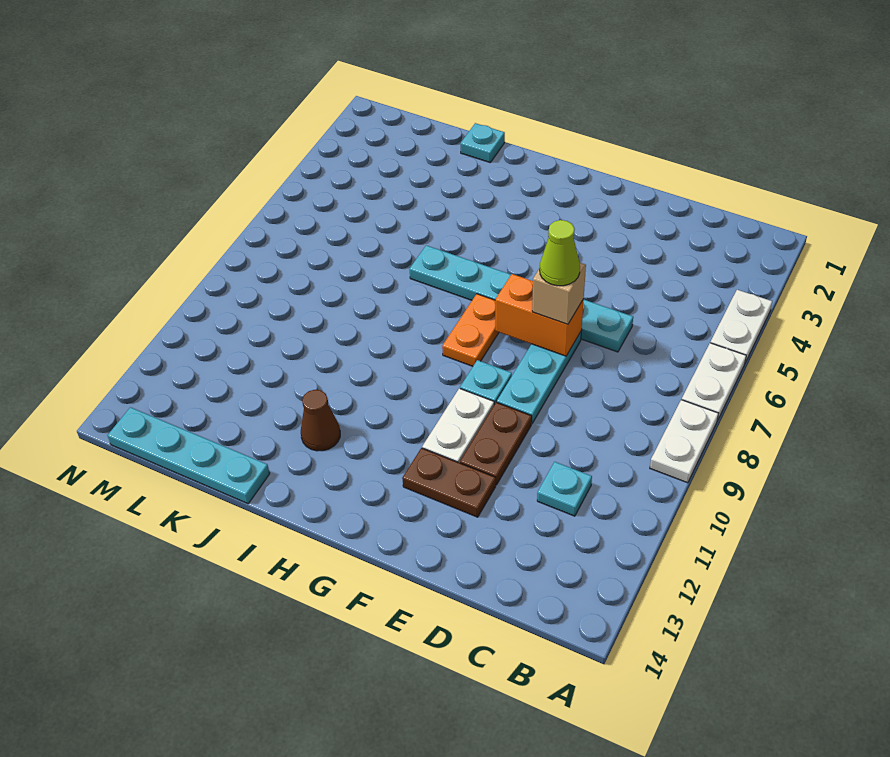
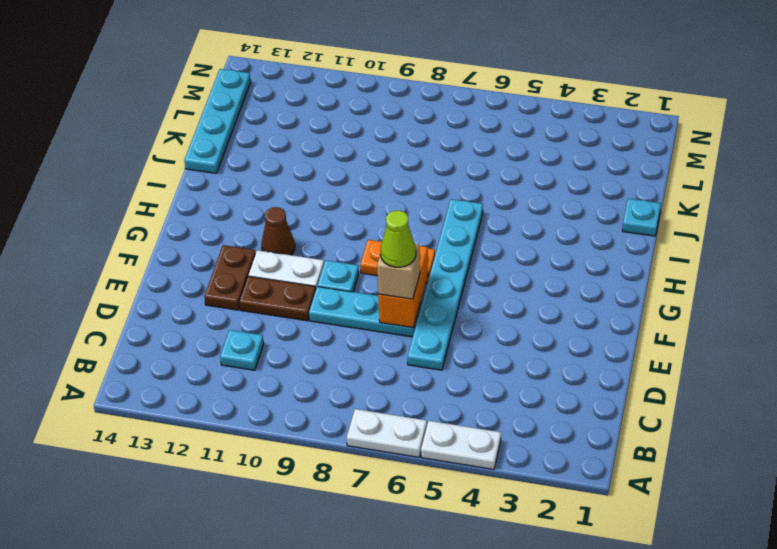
white plate A8:A9 level 1 -> none
brown cone I12 level 1 -> brown cone G11 level 1

